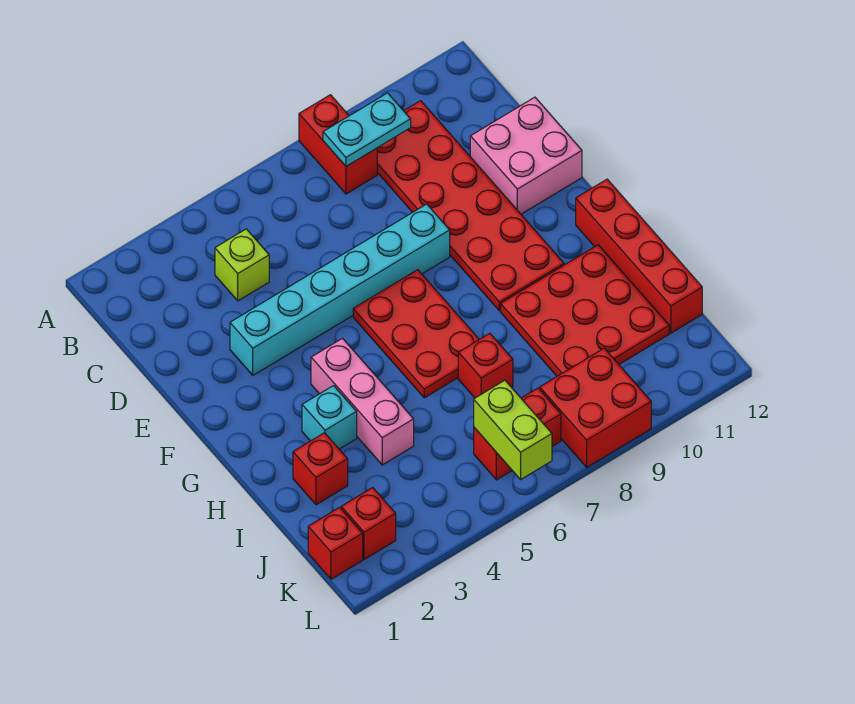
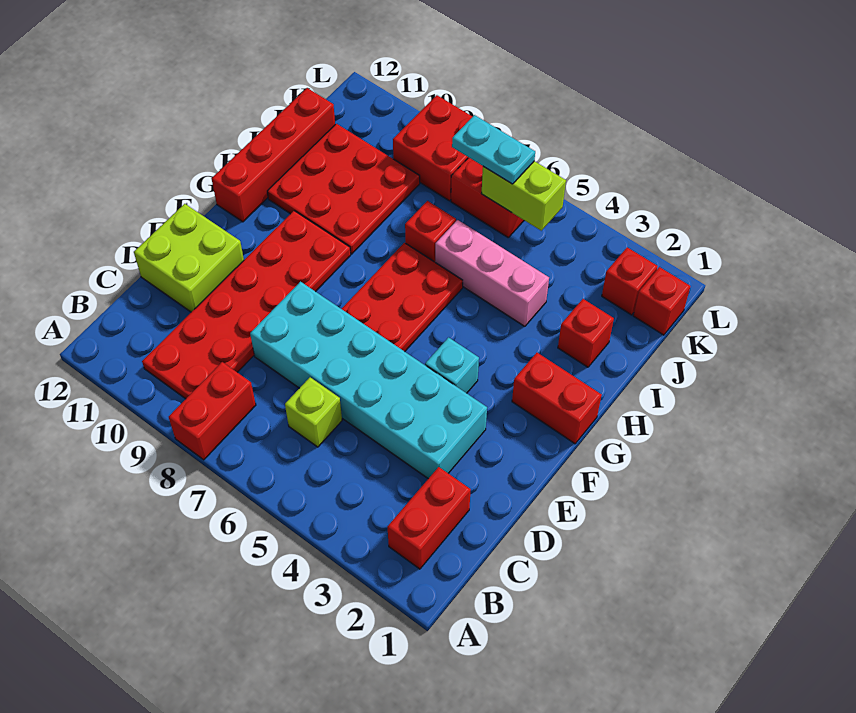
none -> red brick B2:C2 level 1
cyan plate B8:B9 level 2 -> cyan plate K6:K7 level 3
lime brick C4 level 1 -> lime brick C6 level 1
pink brick D11:E12 level 1 -> lime brick D11:E12 level 1
cyan brick E3:E8 level 1 -> cyan brick D3:E8 level 1
none -> red brick G1:G2 level 1
pink brick G4:I4 level 1 -> pink brick I4:I6 level 1
cyan brick H3 level 1 -> cyan brick F4 level 1
lime brick K6:L6 level 2 -> lime brick K5:K6 level 2

